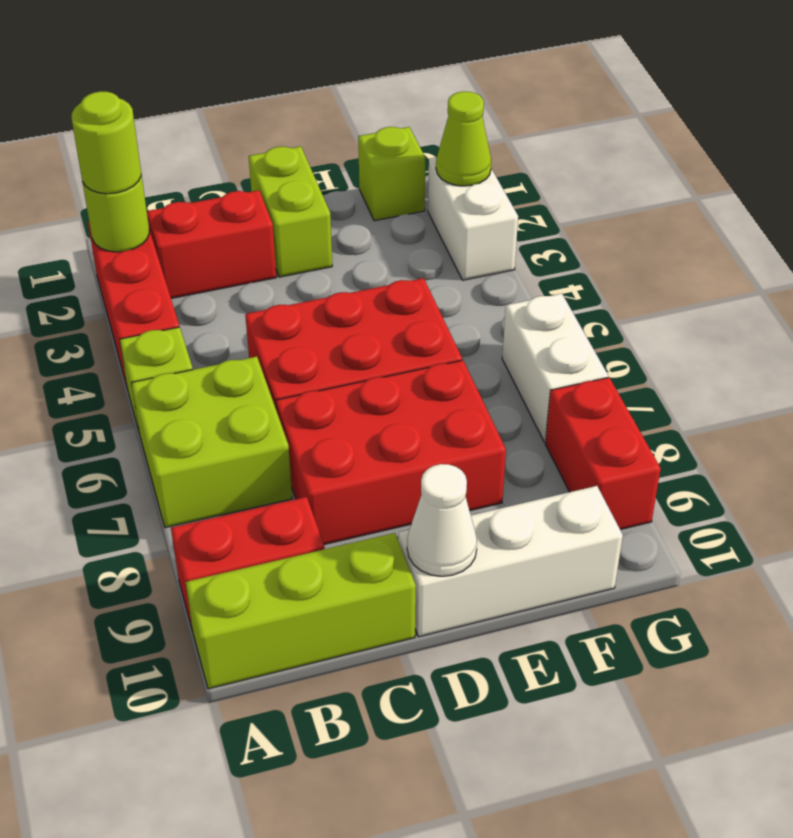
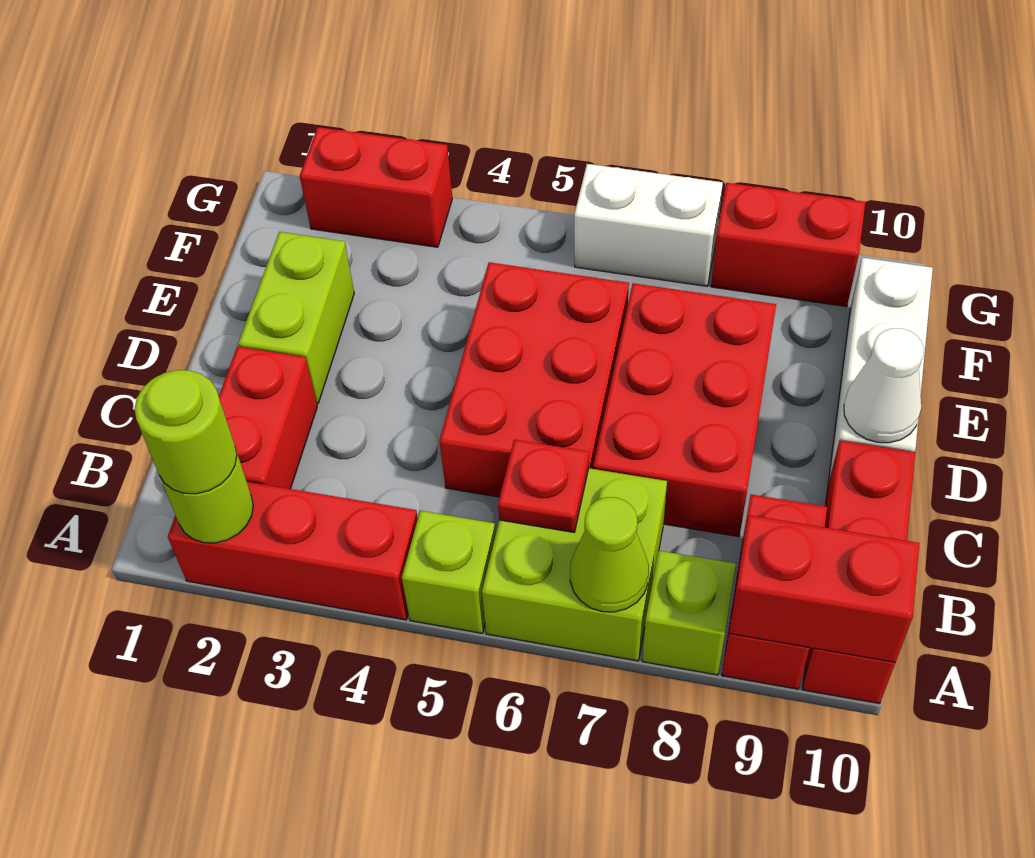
none -> red brick A9:A10 level 2
lime brick A10:C10 level 1 -> red brick A10:C10 level 1
none -> red plate B6 level 2
lime brick D1:D2 level 1 -> lime brick D2:E2 level 1
lime brick F1 level 1 -> lime brick A8 level 1
white brick G2:G3 level 1 -> red brick G2:G3 level 1
lime cone G2 level 2 -> lime cone A7 level 2

